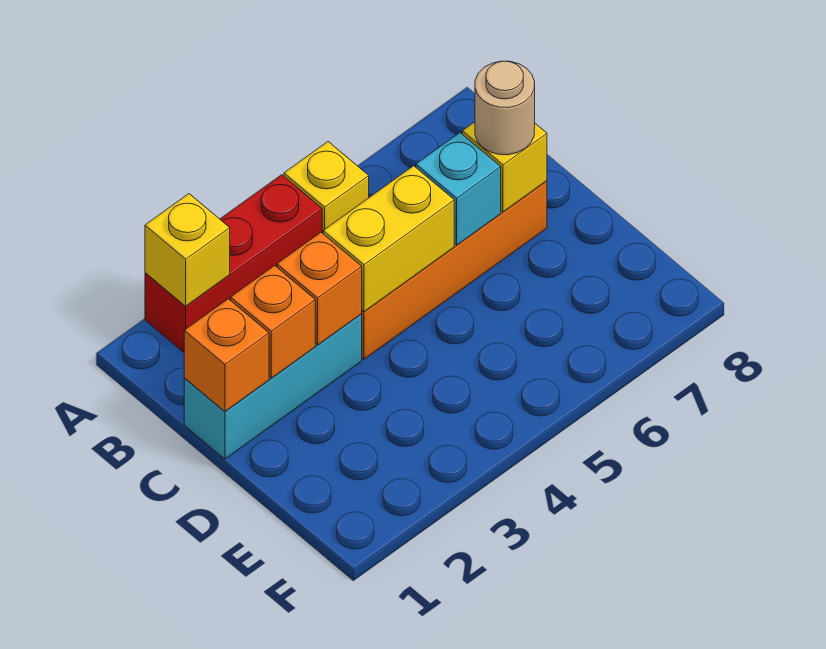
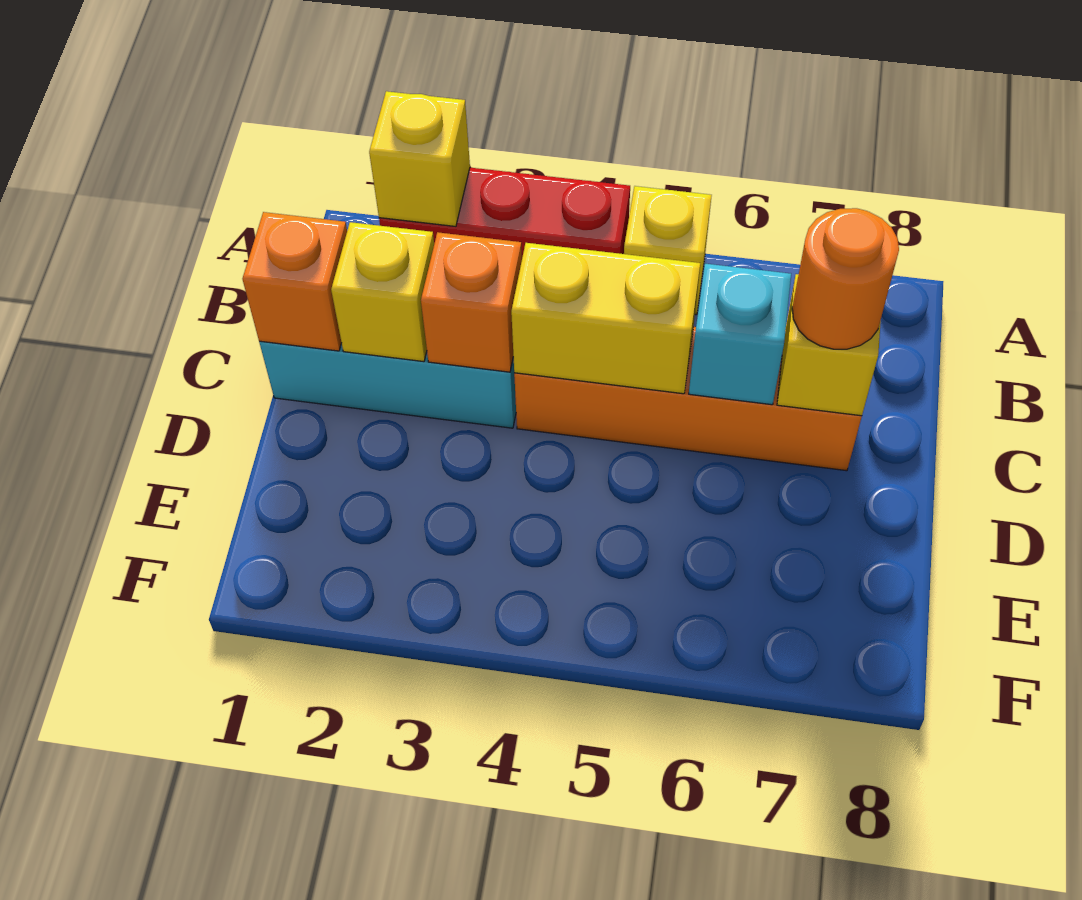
orange brick C2 level 2 -> yellow brick C2 level 2
tan round brick C7 level 3 -> orange round brick C7 level 3

